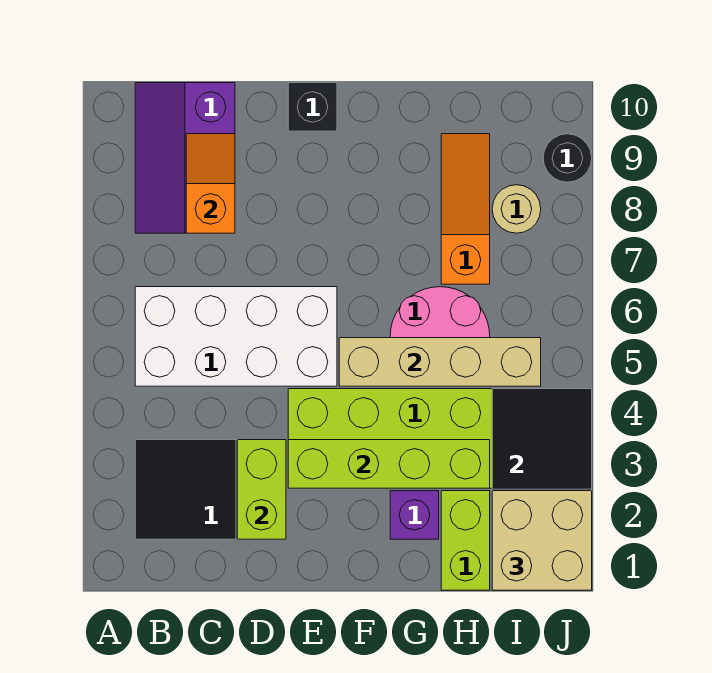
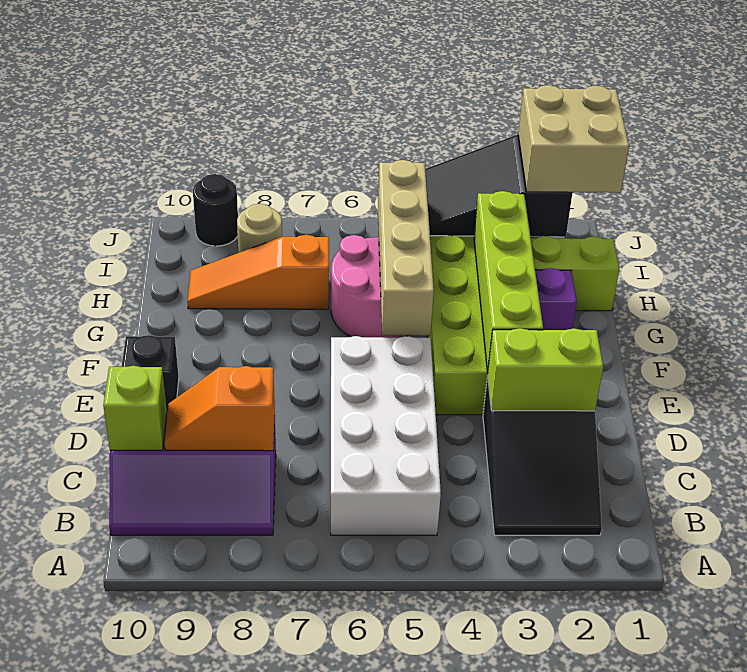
none -> lime brick C10 level 2

